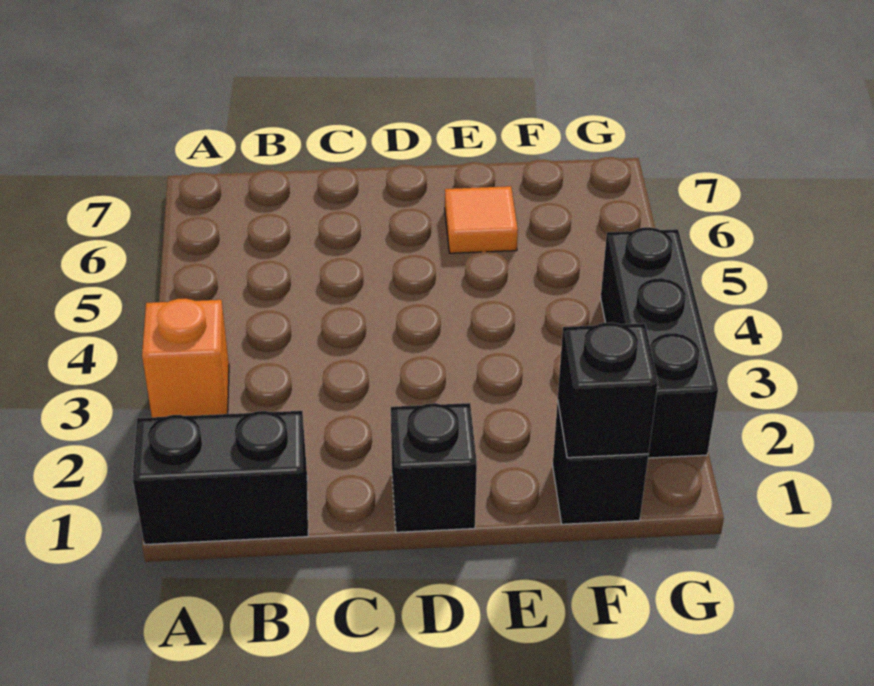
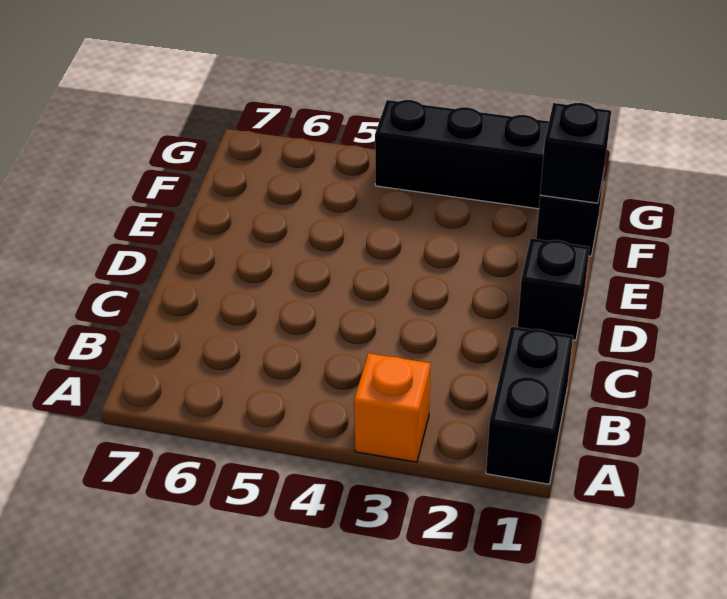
orange tile E6 level 1 -> none

